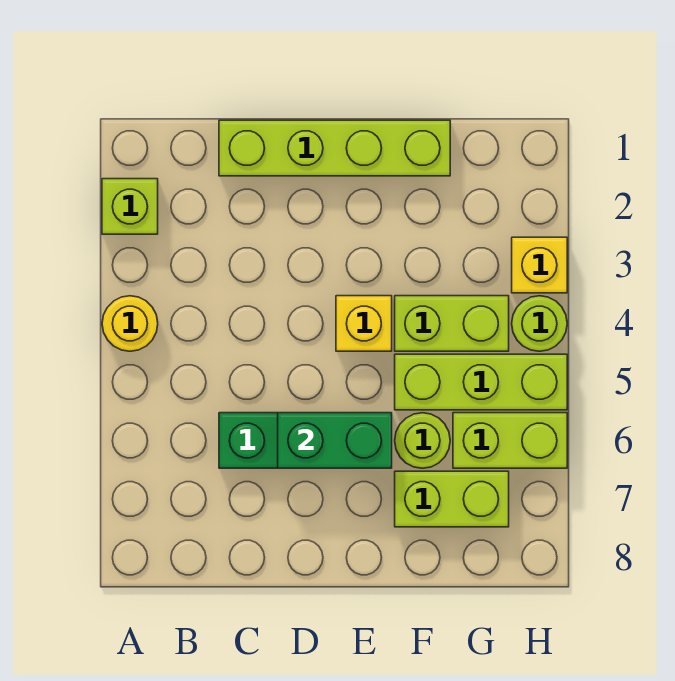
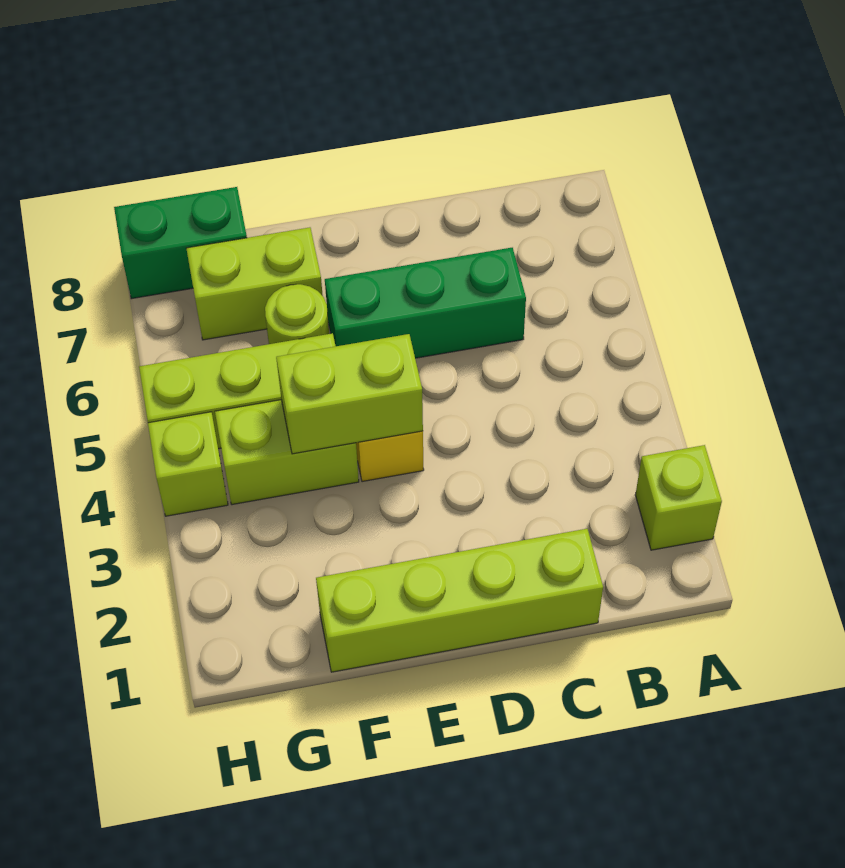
yellow round brick A4 level 1 -> none
green brick D6:E6 level 2 -> green brick G8:H8 level 1
lime brick G6:H6 level 1 -> lime brick E4:F4 level 2
yellow brick H3 level 1 -> none
lime round brick H4 level 1 -> lime brick H4 level 1

